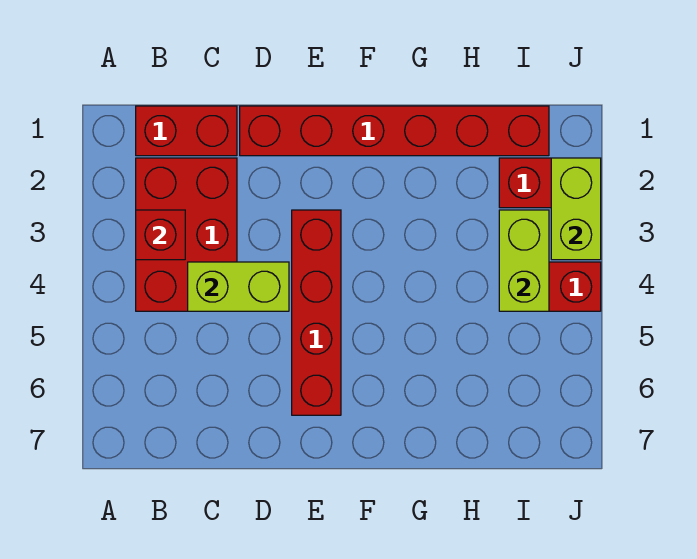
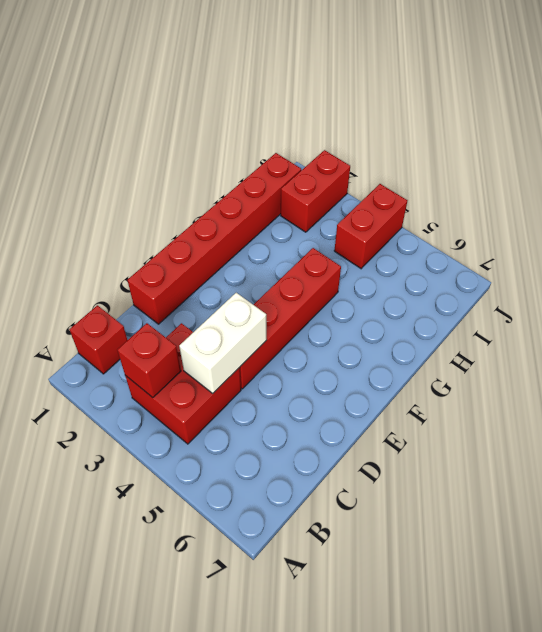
red brick B1:C1 level 1 -> red brick B1 level 1
red brick B2:C4 level 1 -> red brick B3:C4 level 1
lime brick C4:D4 level 2 -> white brick C4:D4 level 2
red brick E3:E6 level 1 -> red brick D4:G4 level 1
lime brick I3:I4 level 2 -> none
lime brick J2:J3 level 2 -> none

